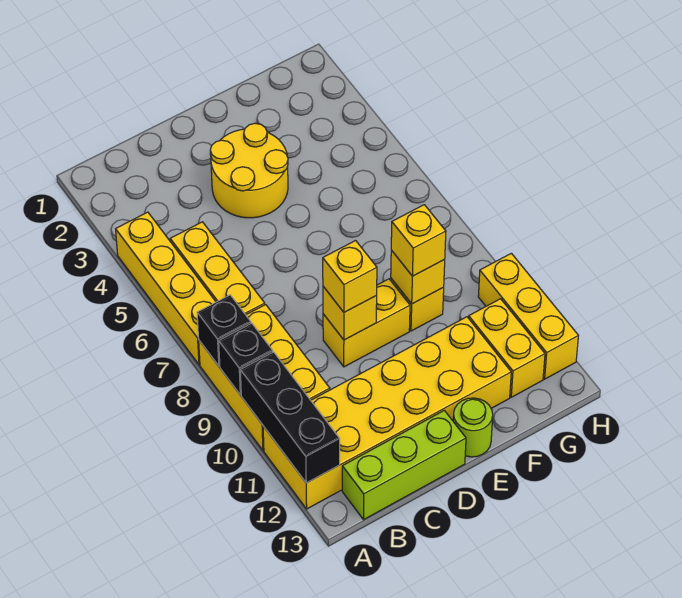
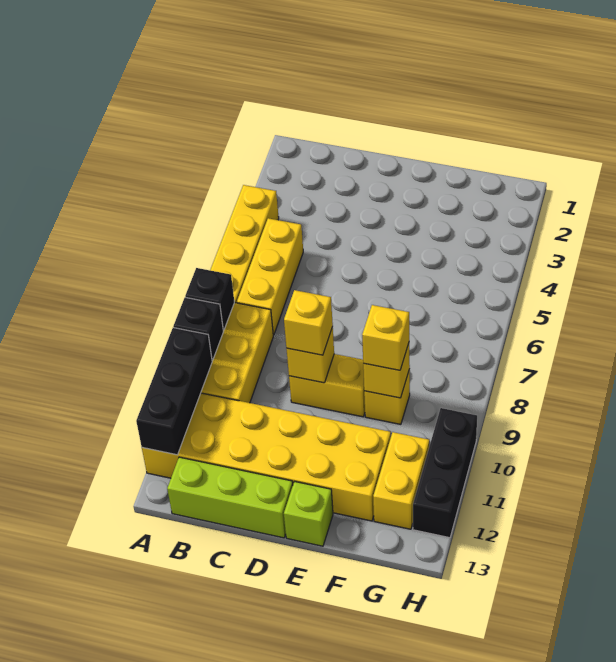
yellow round brick D3:E4 level 1 -> none
lime round brick E13 level 1 -> lime brick E13 level 1
yellow brick H10:H12 level 1 -> black brick H10:H12 level 1

